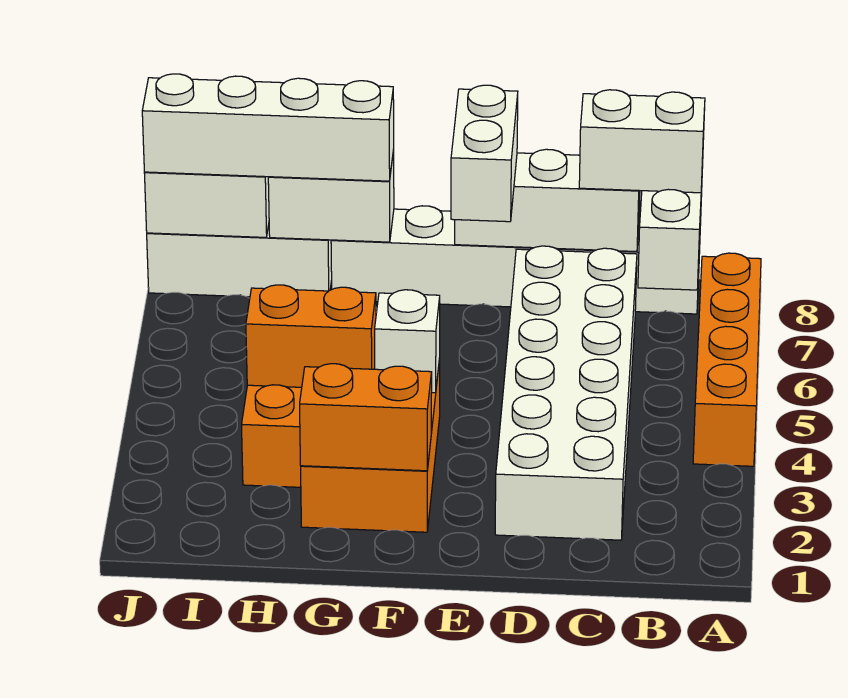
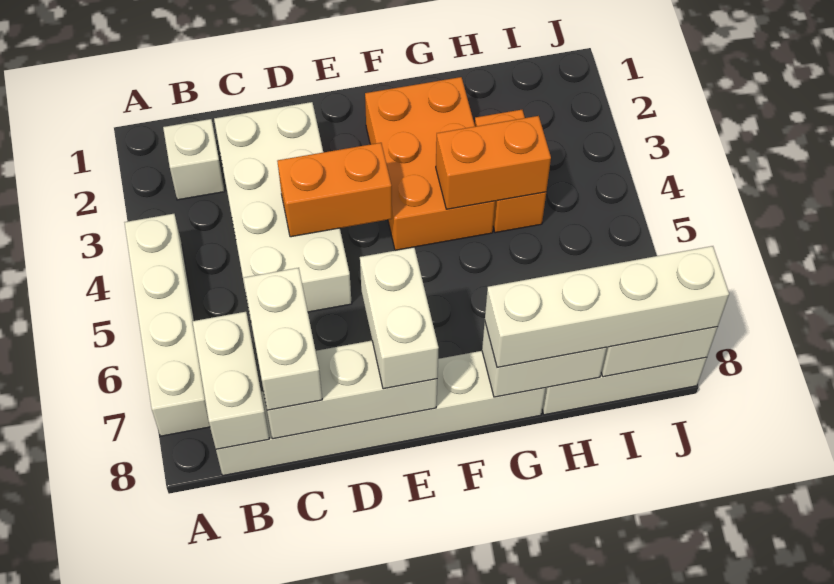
orange brick A4:A7 level 1 -> white brick A4:A7 level 1
white brick B8:C8 level 3 -> white brick C7:C8 level 3
white brick C2:D7 level 1 -> white brick C2:D5 level 1
orange brick F2:G2 level 2 -> orange brick D4:E4 level 2
white brick F4 level 2 -> white brick B2 level 1

